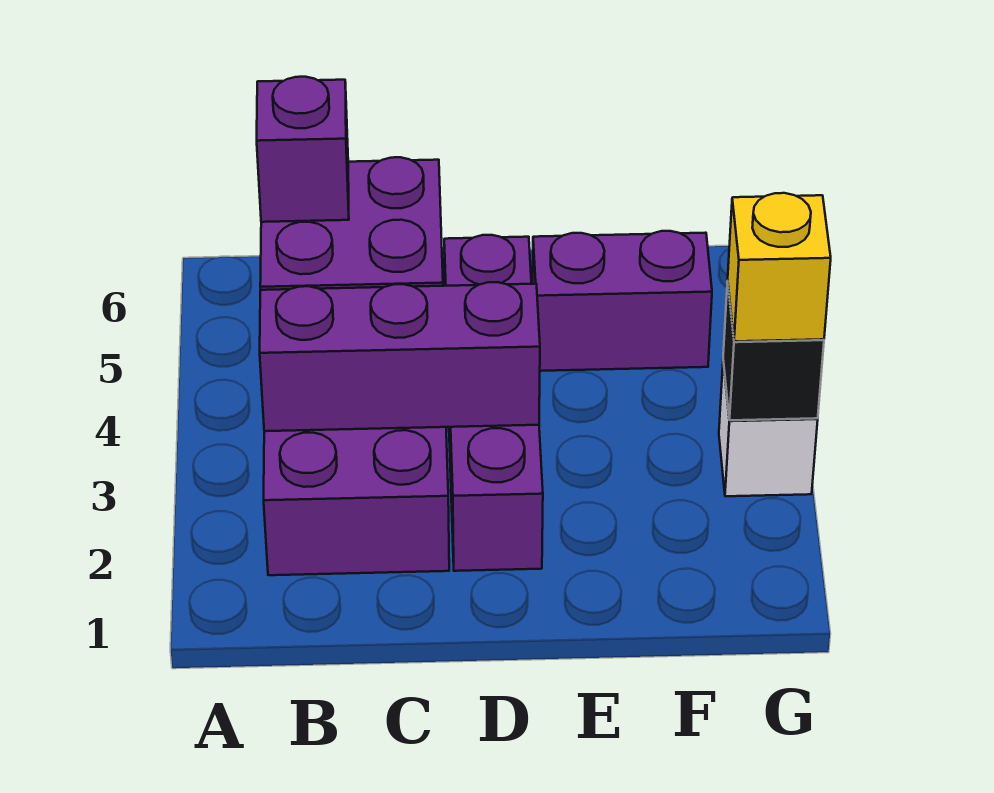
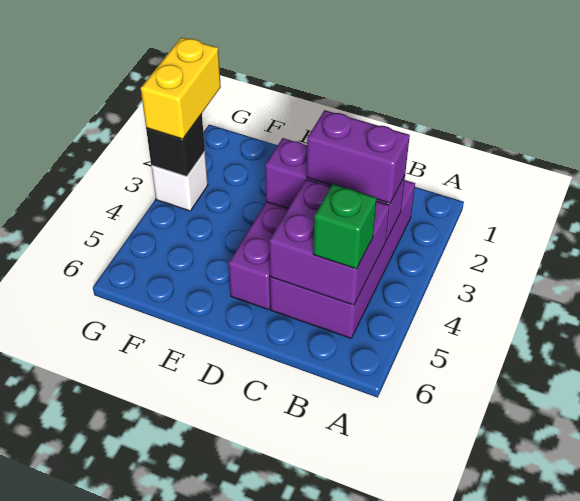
purple brick B5 level 3 -> green brick B5 level 3
purple brick E5:F5 level 1 -> purple brick B3:C3 level 3
yellow brick G3 level 3 -> yellow brick G2:G3 level 3

